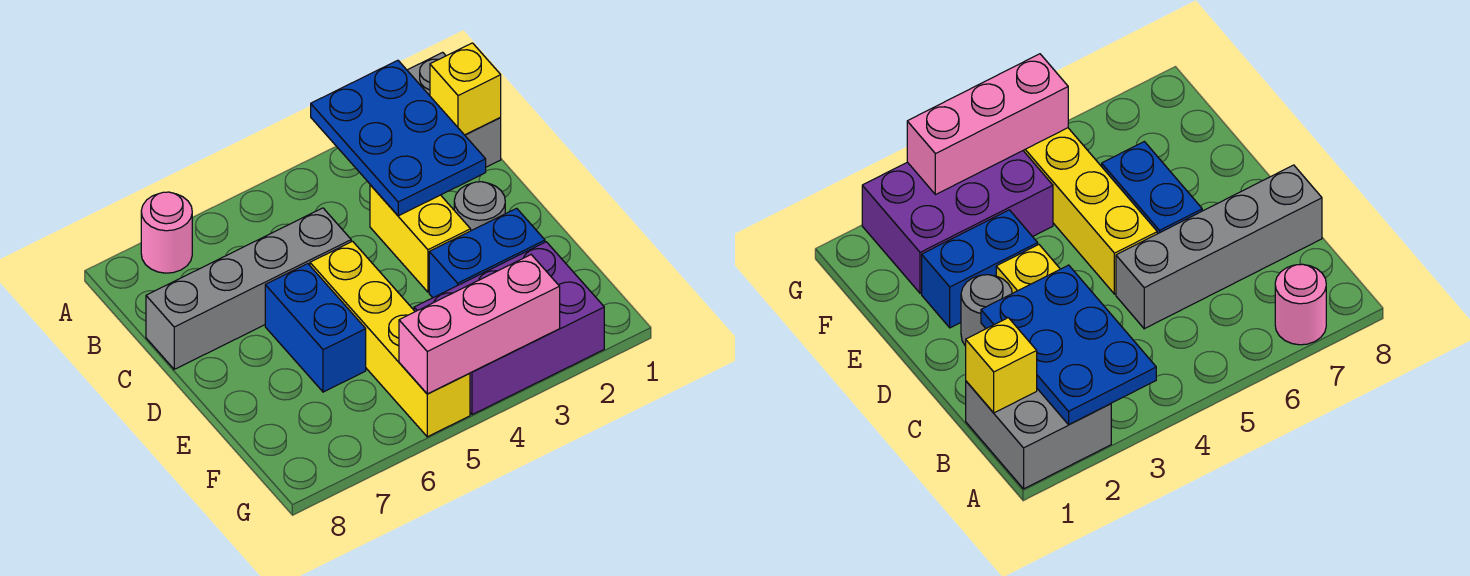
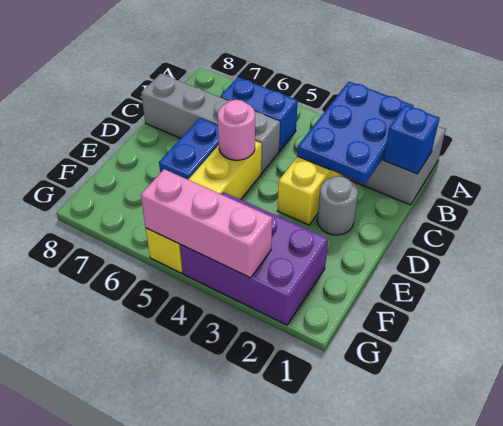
pink round brick A7 level 1 -> pink round brick D5 level 2
yellow brick B1 level 2 -> blue brick B1 level 2
blue brick E2:E3 level 1 -> blue brick B5:B6 level 1

